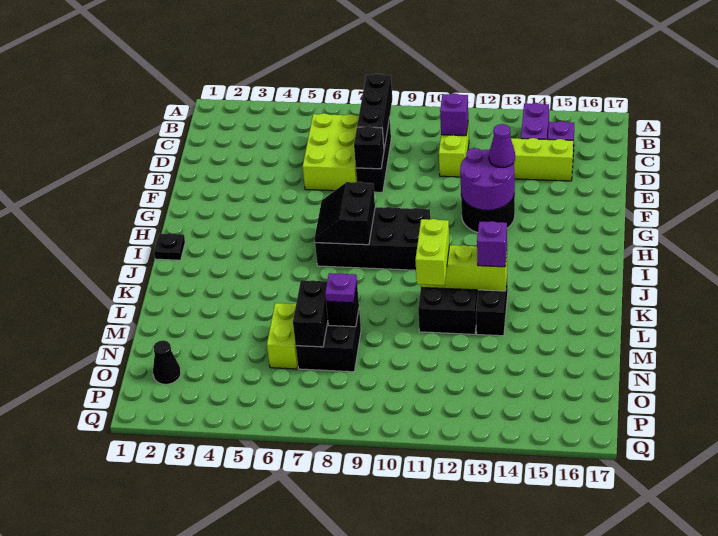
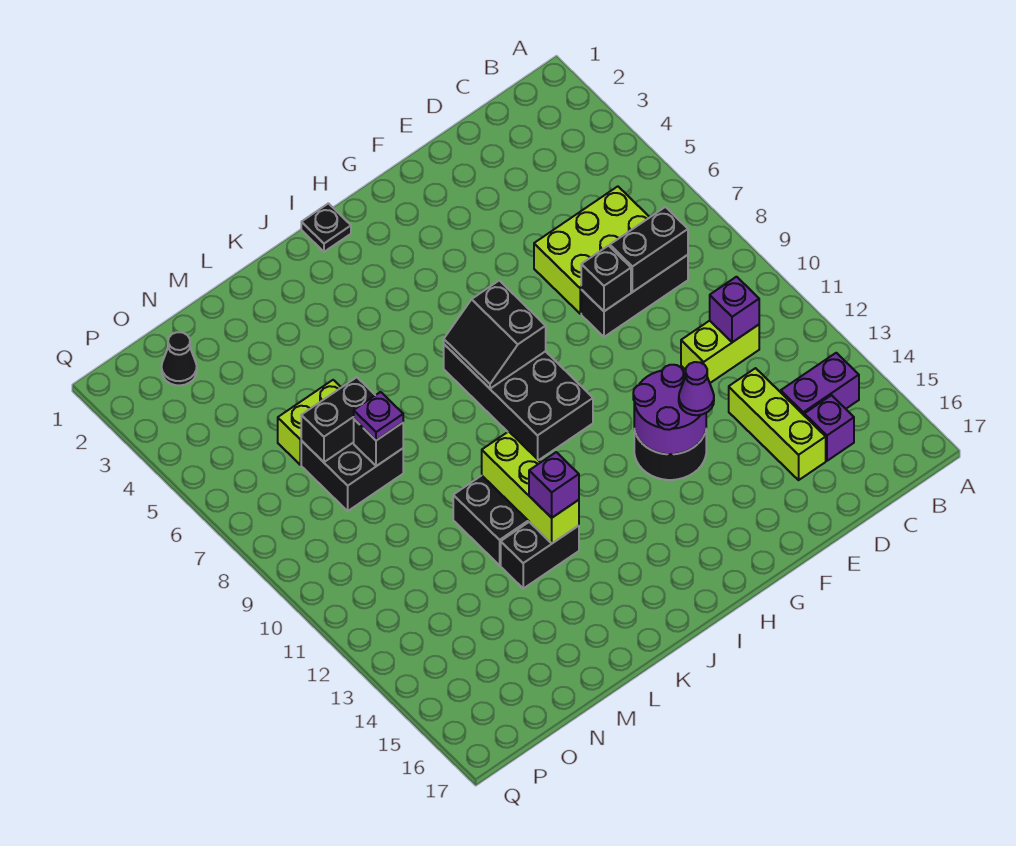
black brick B8:D8 level 2 -> black brick C8:D8 level 2
black slope H7:I8 level 2 top 8 -> black slope H7:I8 level 2 top H
lime brick K11:L11 level 3 -> none

